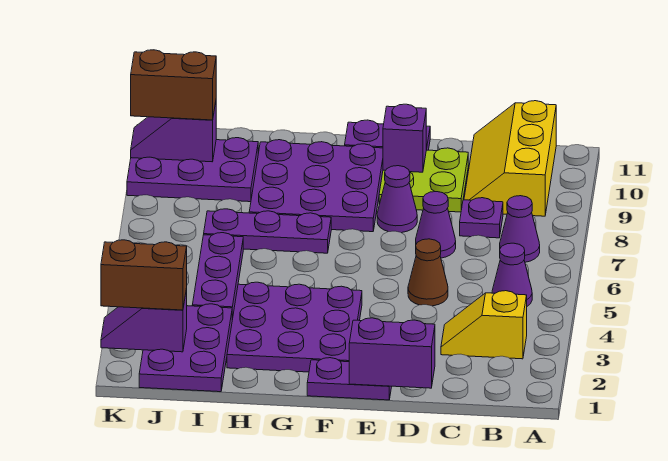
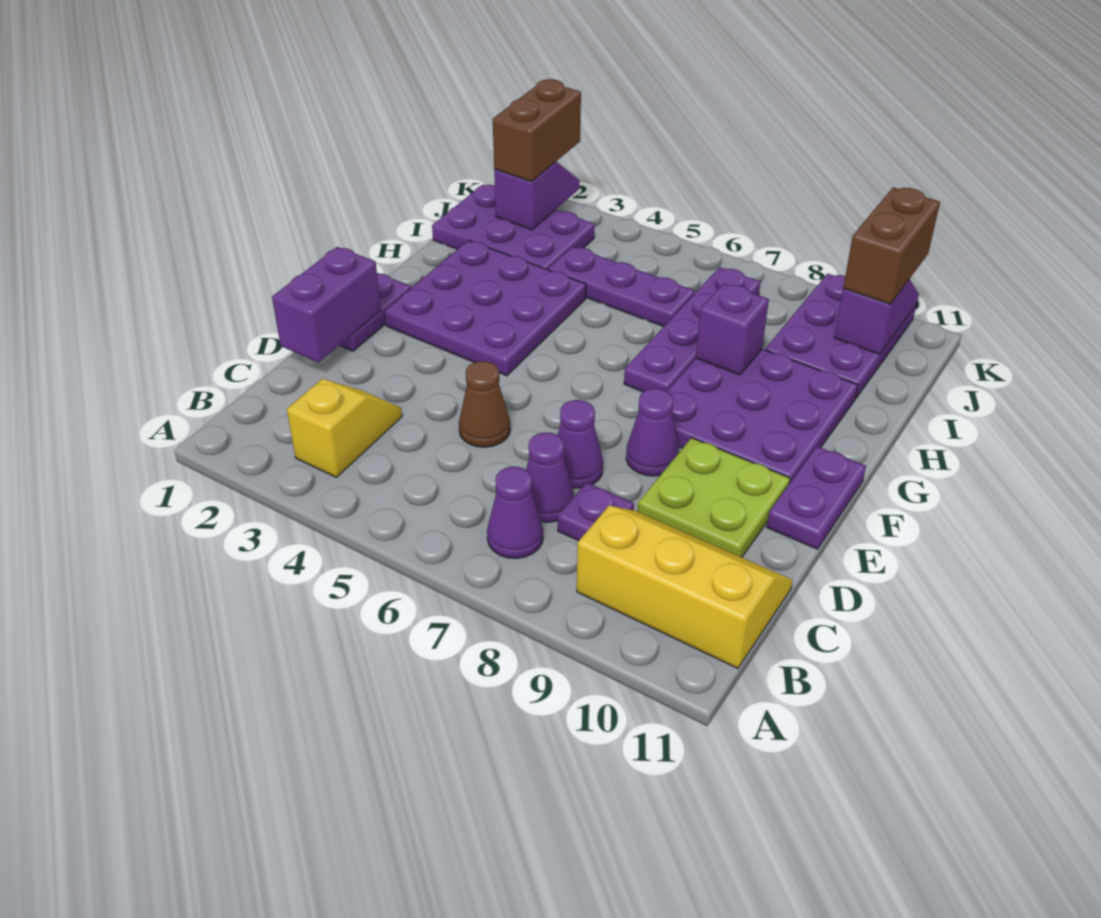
purple cone B5 level 1 -> purple cone C7 level 1
purple brick E10 level 2 -> purple brick H8 level 2
purple plate G7:I7 level 1 -> purple plate G7:J7 level 1

